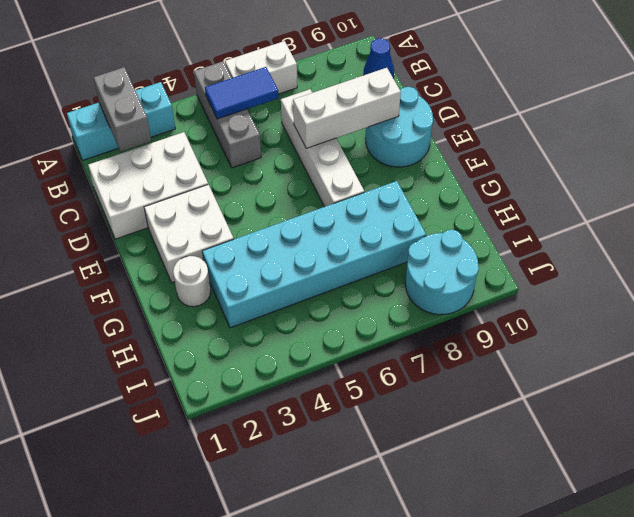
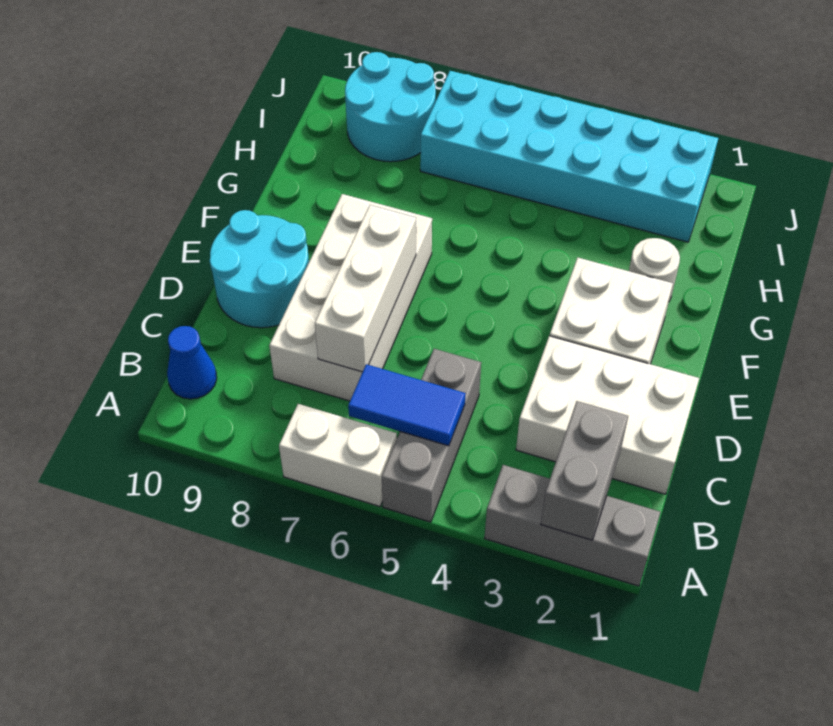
cyan brick A1:A3 level 1 -> grey brick A1:A3 level 1
white brick C7:F7 level 1 -> white brick C7:F8 level 1
white brick D7:D9 level 2 -> white brick C7:E7 level 2
cyan brick G3:H8 level 1 -> cyan brick I2:J7 level 1

